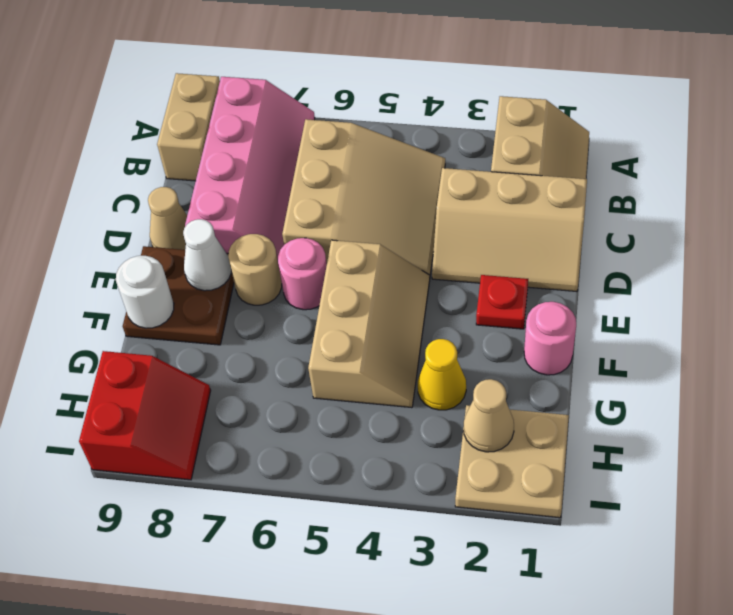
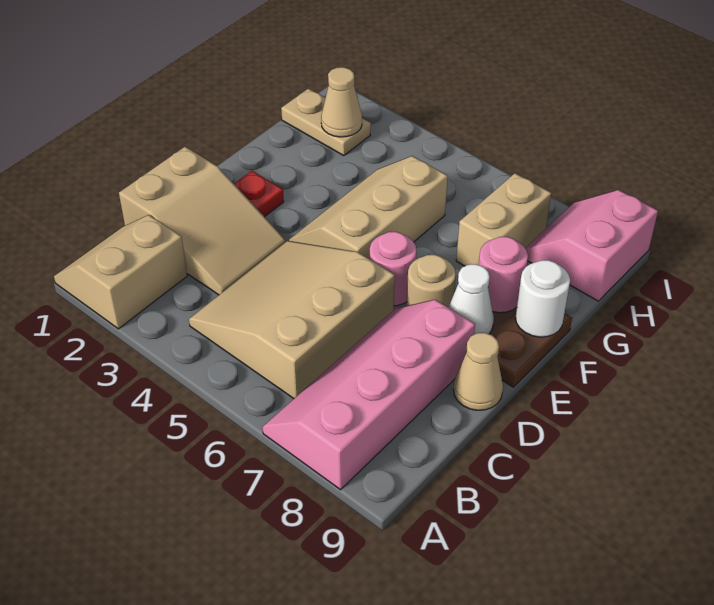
tan brick A9:B9 level 1 -> tan brick G7:H7 level 1
tan slope C1:D3 level 1 top C -> tan slope C1:D3 level 1 top 1
pink round brick F1 level 1 -> pink round brick F8 level 2
yellow cone G3 level 1 -> none
tan plate H1:I2 level 1 -> tan plate H1:H2 level 1
red slope H8:I9 level 1 top 9 -> pink slope H8:I9 level 1 top 9

